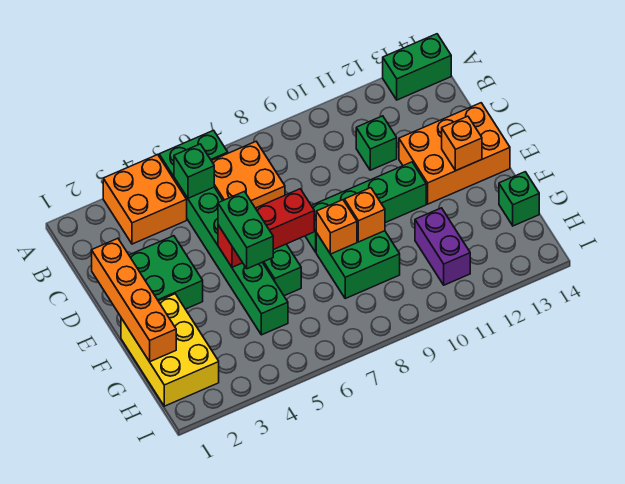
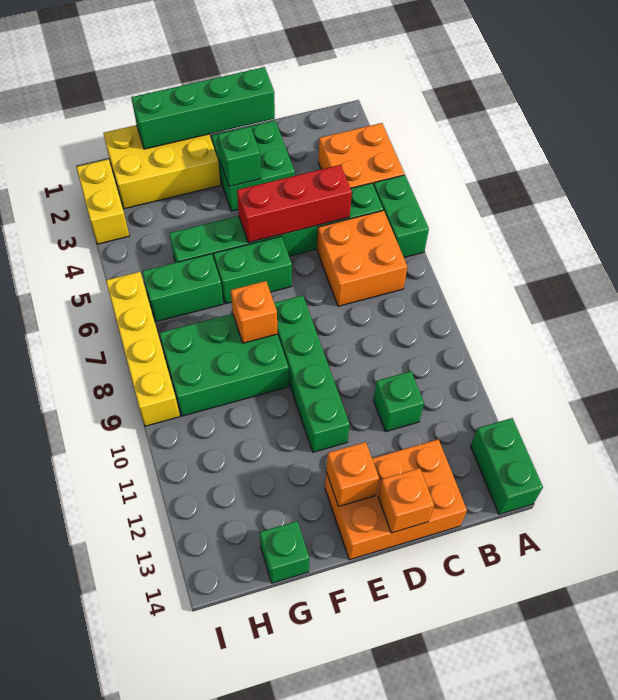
green brick B5 level 2 -> green brick E3 level 2
orange brick D1:G1 level 2 -> green brick D1:G1 level 2
orange brick D12:E14 level 1 -> orange brick C13:E14 level 1
red brick E5:E7 level 2 -> red brick C5:E5 level 2
green brick E5:F5 level 3 -> green brick G6:H6 level 1
green brick F8:G9 level 1 -> green brick F8:H9 level 1
orange brick F9 level 2 -> orange brick D14 level 2
purple brick G11:H11 level 1 -> none
none -> yellow brick I2:I3 level 1
none -> yellow brick I6:I9 level 1

